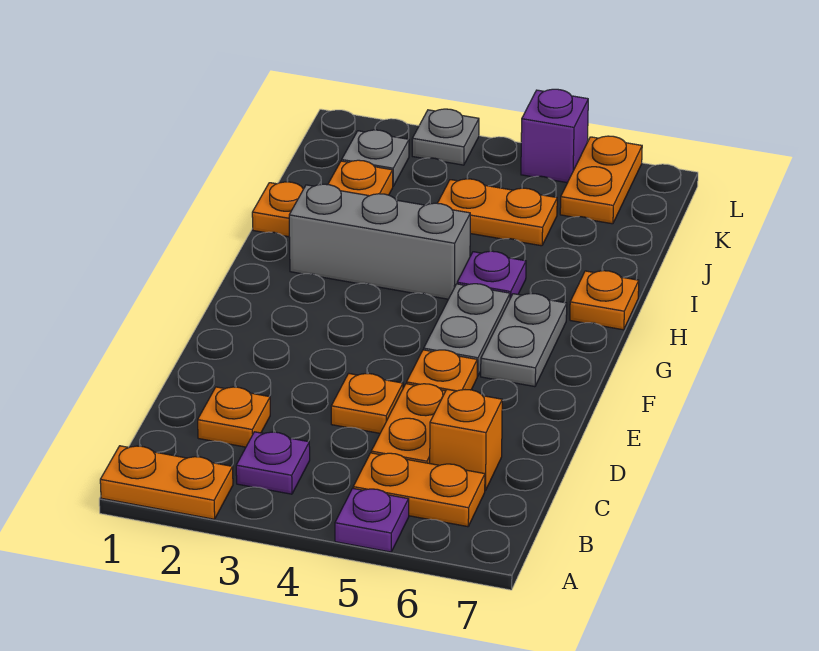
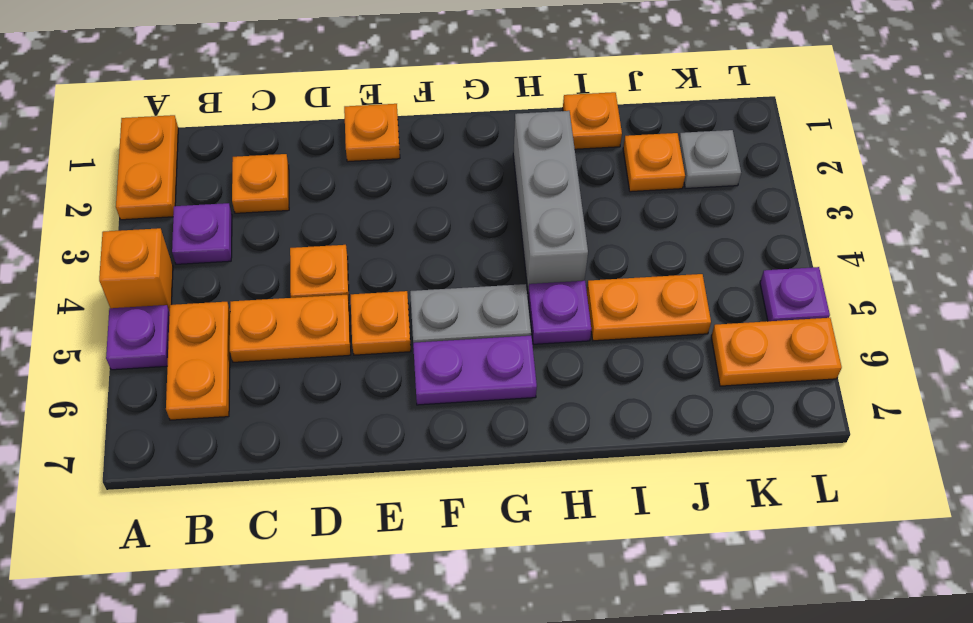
orange brick C6 level 1 -> orange brick A4 level 1
grey plate F6:G6 level 1 -> purple plate F6:G6 level 1
orange plate H7 level 1 -> orange plate E1 level 1
orange plate J4:J5 level 1 -> orange plate I5:J5 level 1
grey plate L3 level 1 -> none
purple brick L5 level 1 -> purple plate L5 level 1

